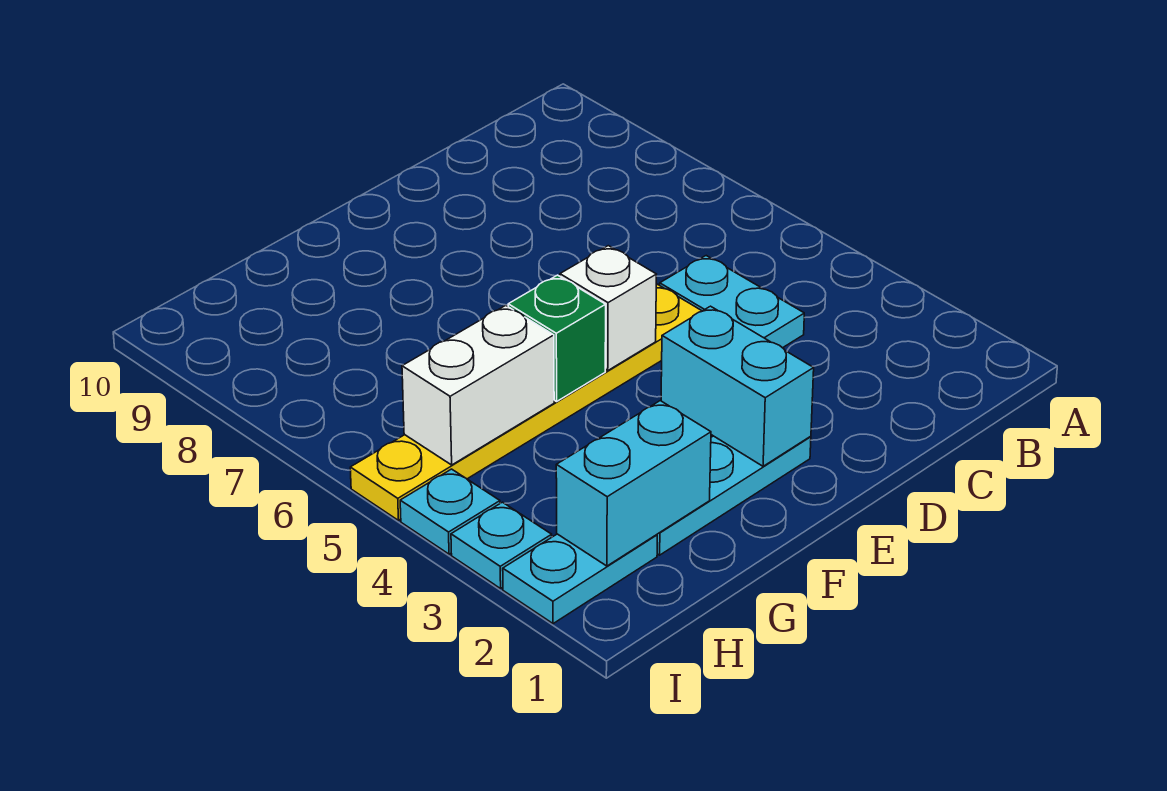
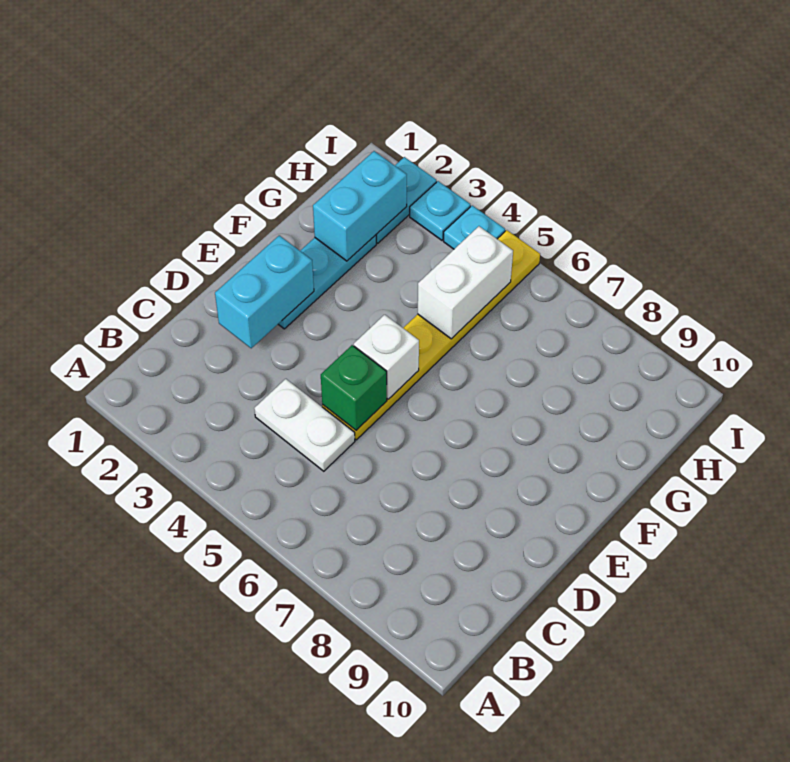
cyan plate C4:C5 level 1 -> white plate C4:C5 level 1
cyan brick E2:E3 level 2 -> cyan brick D2:E2 level 2
green brick F5 level 2 -> green brick D5 level 2

